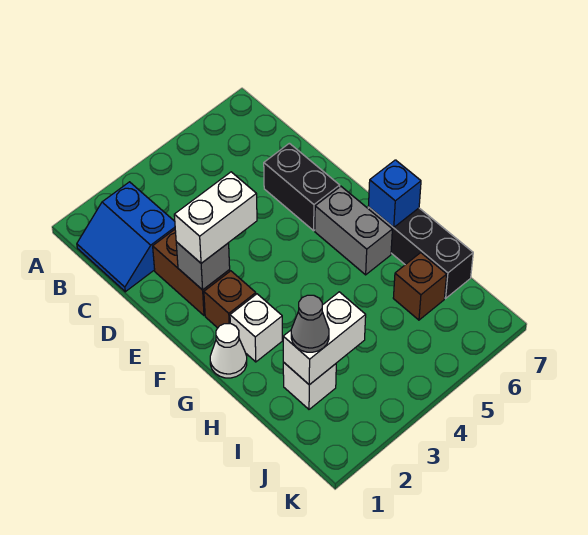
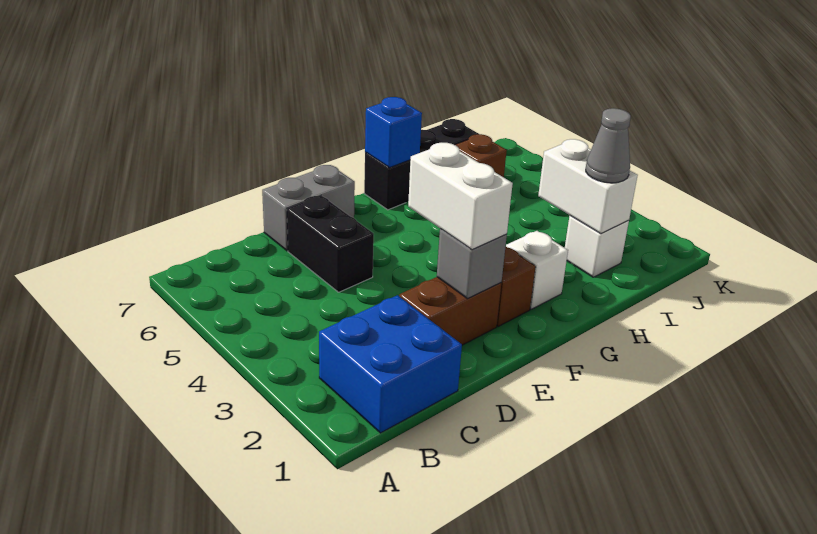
blue slope B1:C2 level 1 top 2 -> blue brick B1:C2 level 1
black brick D6:E6 level 1 -> black brick D5:D6 level 1
grey brick F6:G6 level 1 -> grey brick D7:E7 level 1
white cone G1 level 1 -> none

